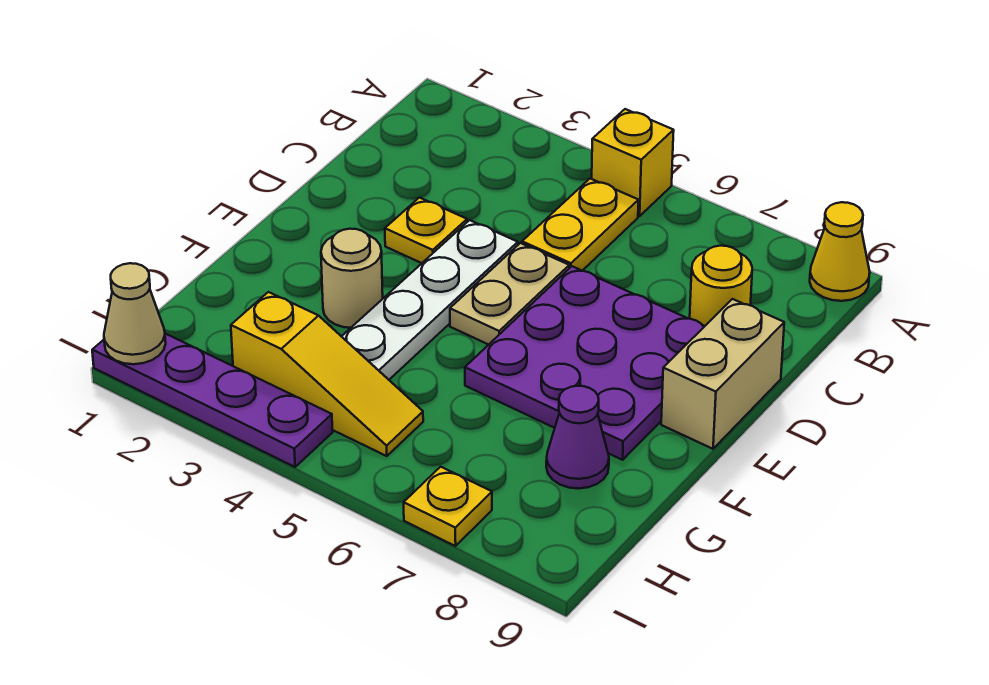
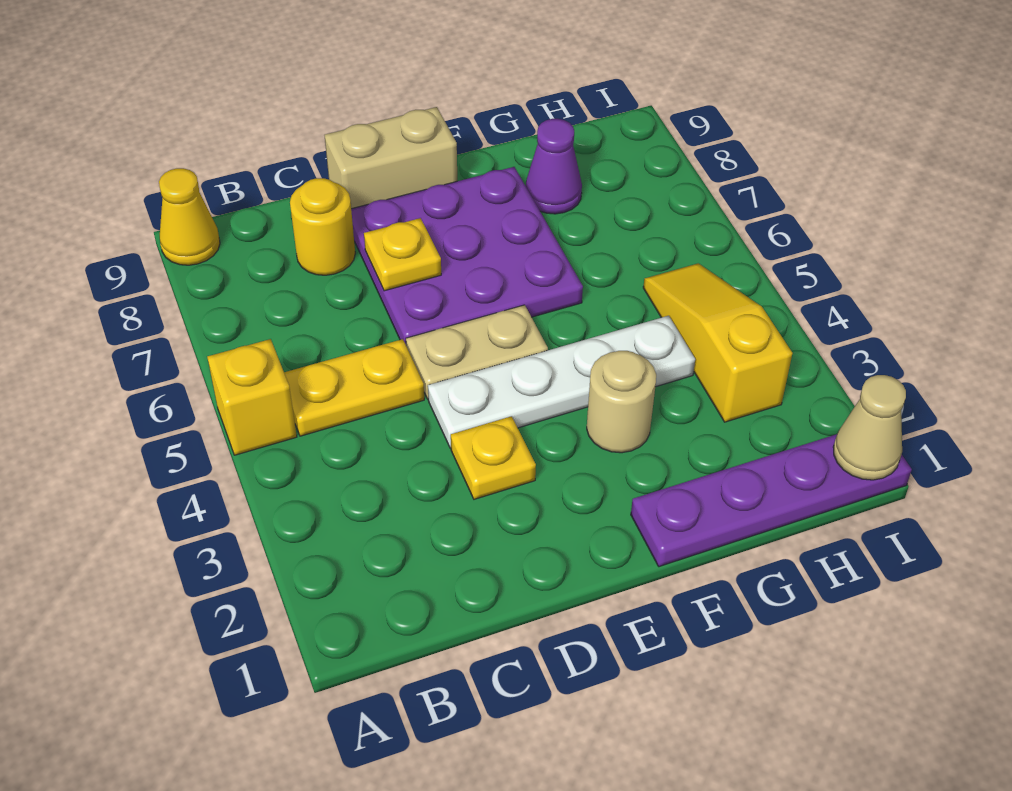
purple plate I1:I4 level 1 -> purple plate F1:I1 level 1
yellow plate I7 level 1 -> yellow plate D7 level 2

